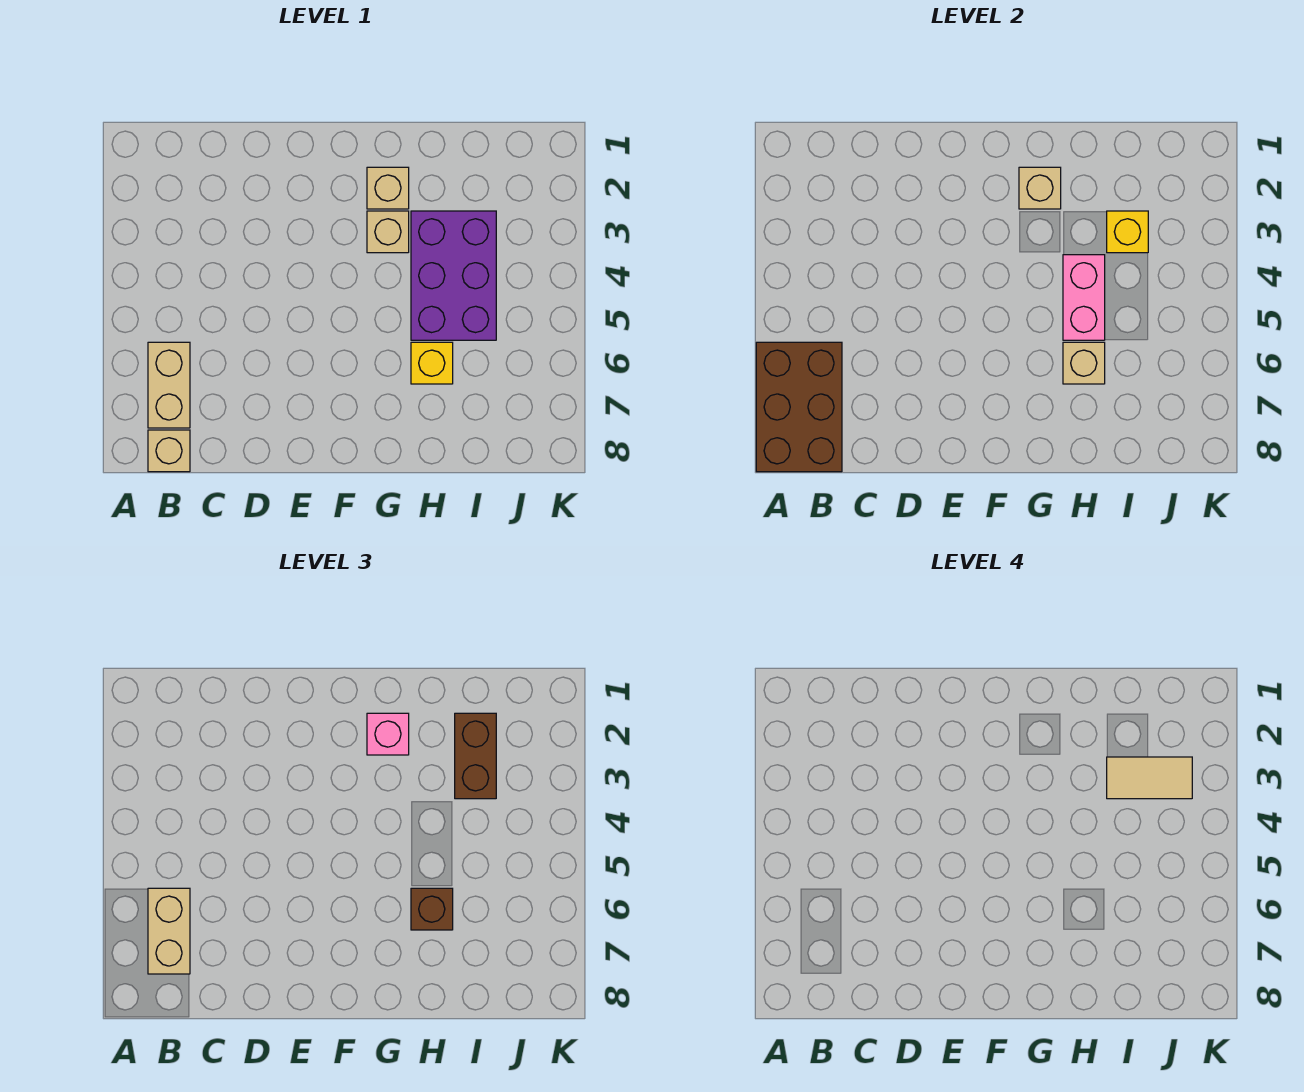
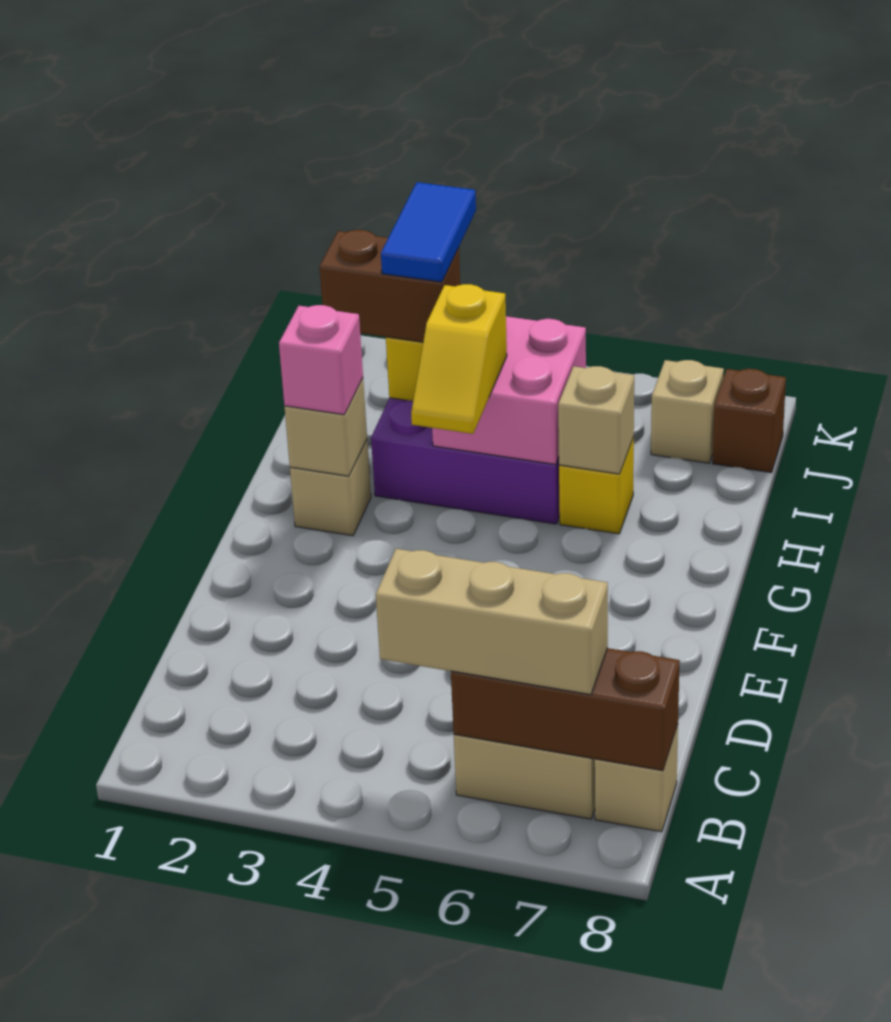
brown brick A6:B8 level 2 -> brown brick B6:B8 level 2
tan brick B6:B7 level 3 -> tan brick B5:B7 level 3
tan brick G3 level 1 -> tan brick J7 level 1
none -> yellow slope G4:H4 level 3 top H
pink brick H4:H5 level 2 -> pink brick H4:I5 level 2
brown brick H6 level 3 -> brown brick J8 level 1
tan tile I3:J3 level 4 -> blue tile I3:J3 level 4

